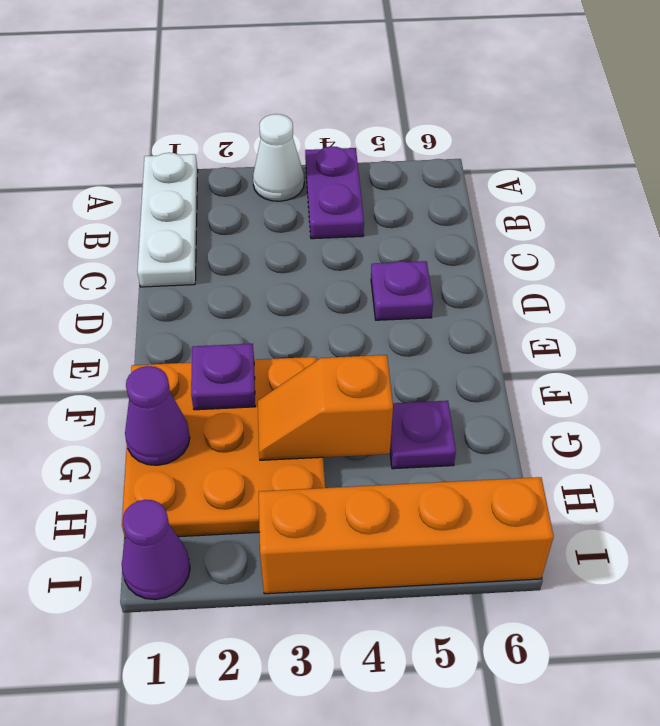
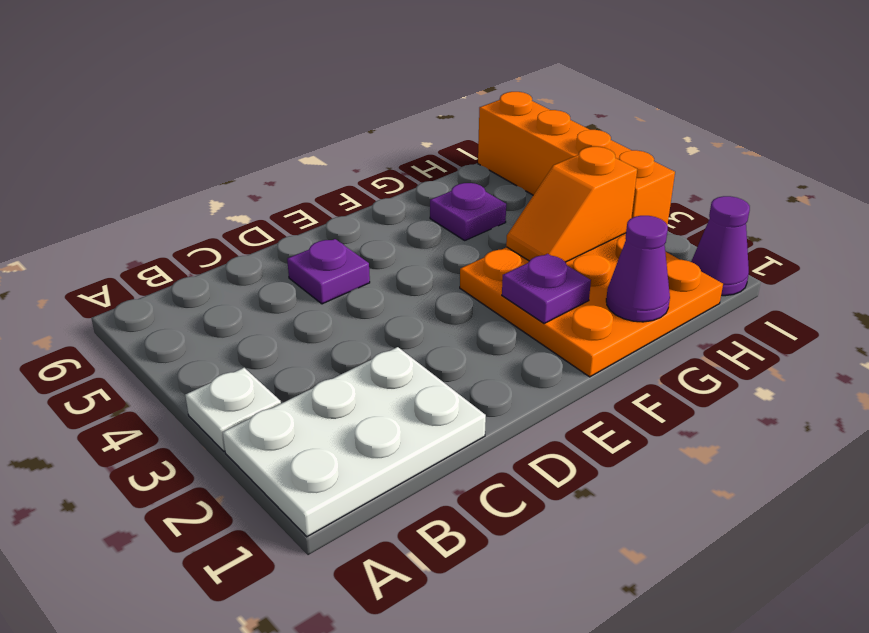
white plate A1:C1 level 1 -> white plate A1:C2 level 1
white cone A3 level 1 -> white plate A3 level 1
purple plate A4:B4 level 1 -> none
orange slope G3:G4 level 2 top 4 -> orange slope G3:H3 level 2 top H

